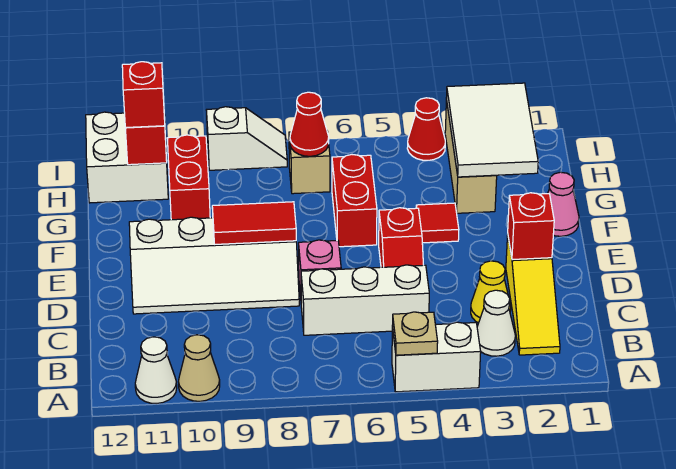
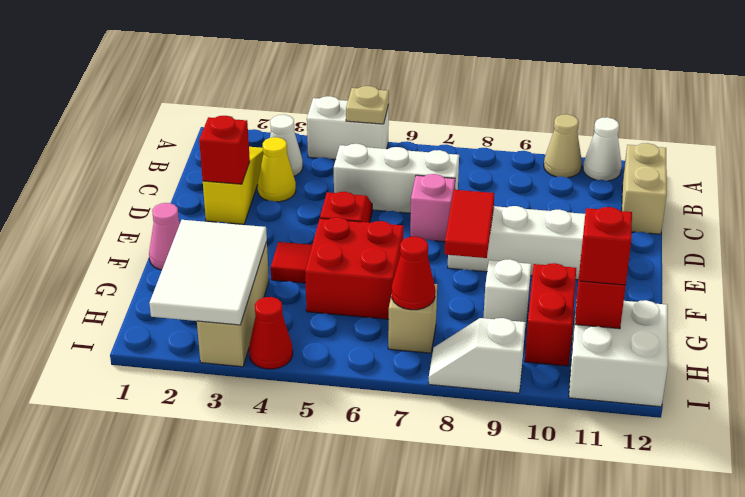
none -> tan brick B12:C12 level 1
red tile E8:E9 level 2 -> red tile E8:F8 level 2
red brick F6:G6 level 1 -> red brick F5:G6 level 1
none -> white brick G9 level 1

